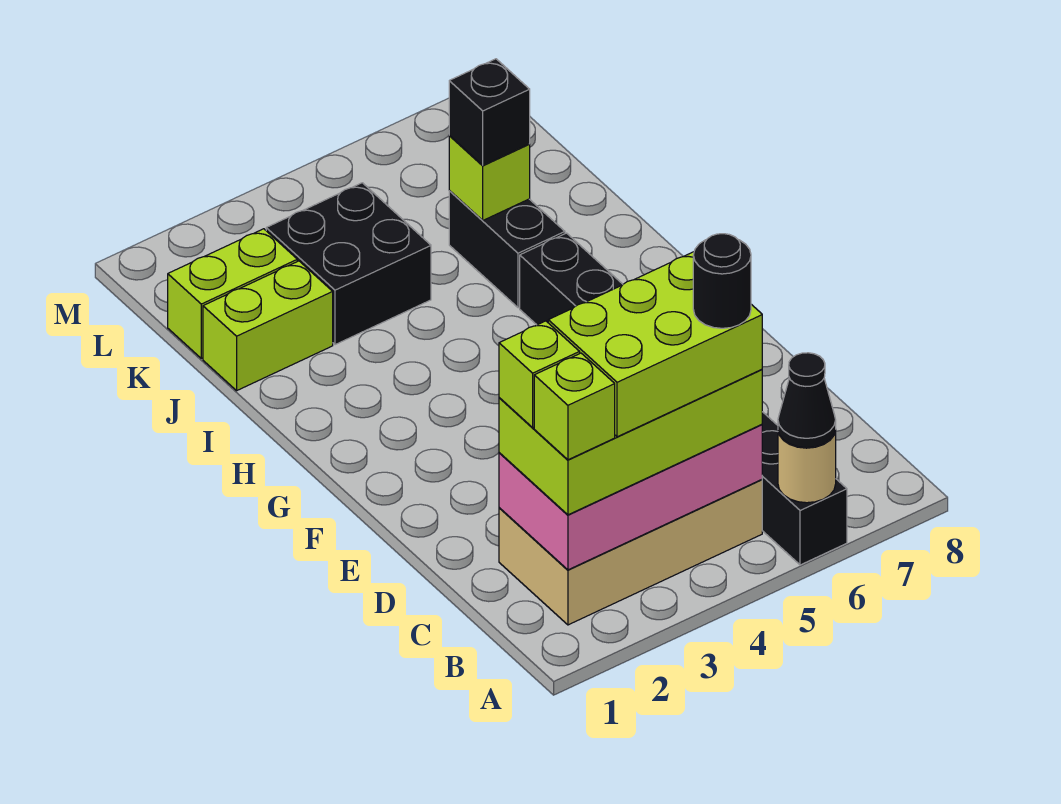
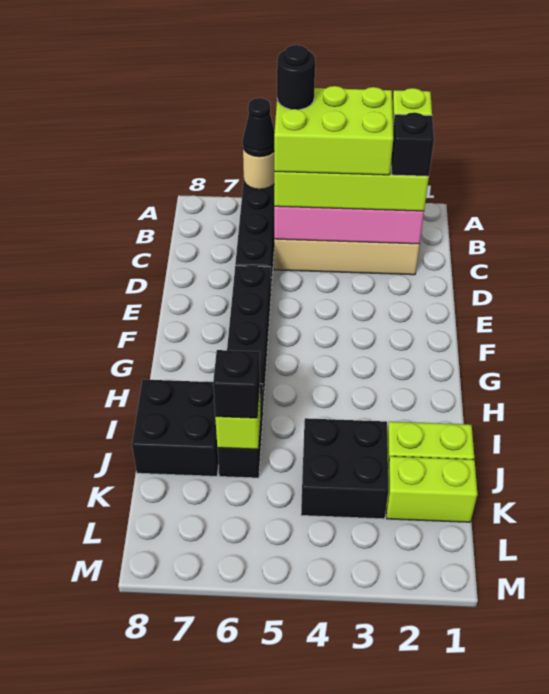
lime brick C2 level 4 -> black brick C2 level 4
none -> black brick I7:J8 level 1

